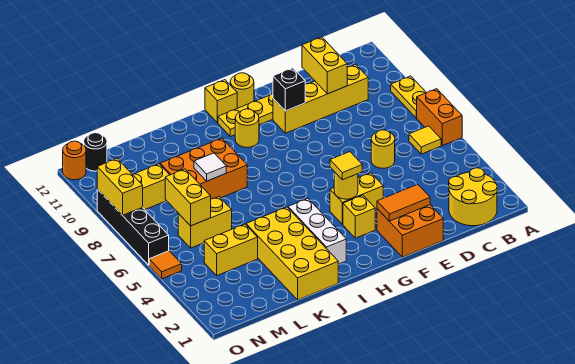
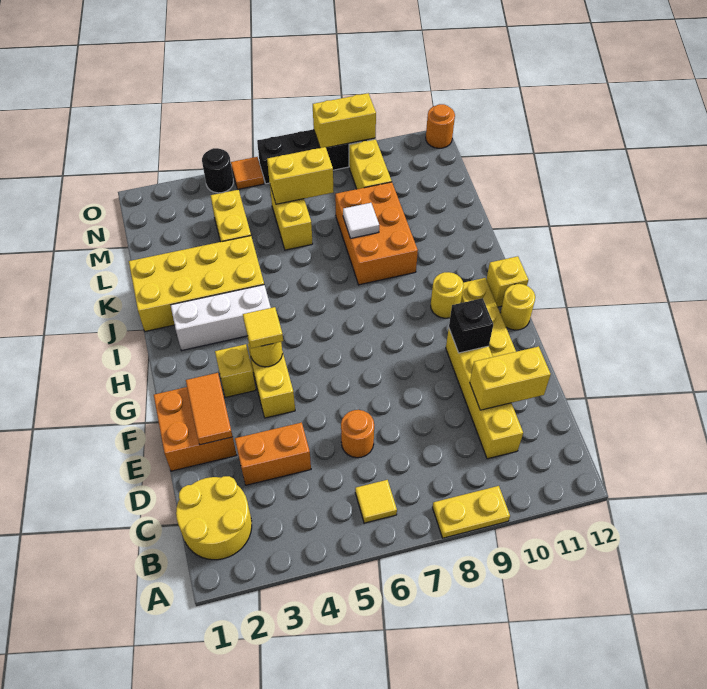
orange brick A6:A7 level 1 -> orange brick D3:D4 level 1
yellow round brick D6 level 1 -> orange round brick D6 level 1
black round brick N12 level 1 -> black round brick O4 level 1

